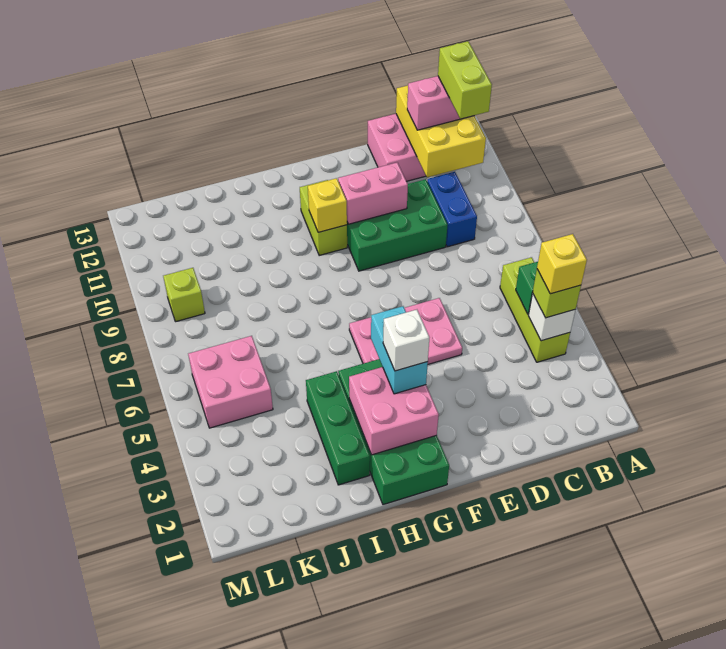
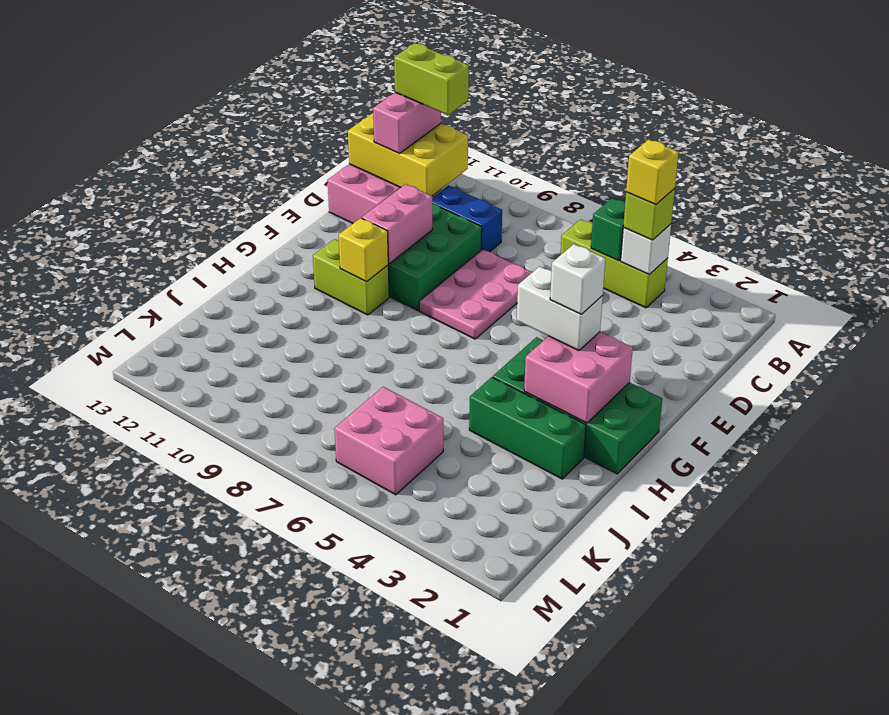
pink plate E5:G6 level 1 -> pink plate D7:F8 level 1
cyan brick G3:G4 level 3 -> white brick G3:G4 level 3
lime brick L9 level 1 -> none

